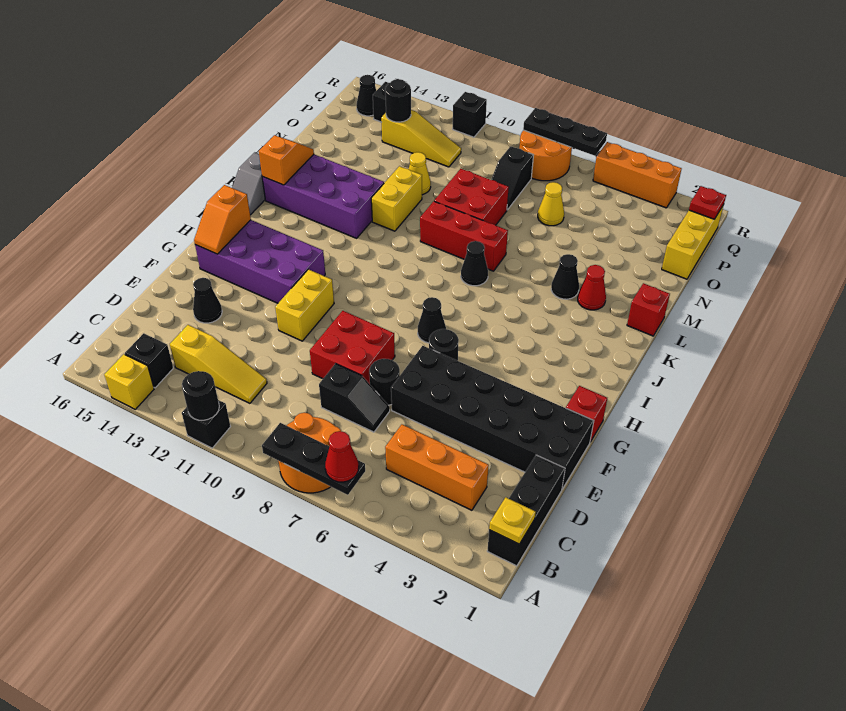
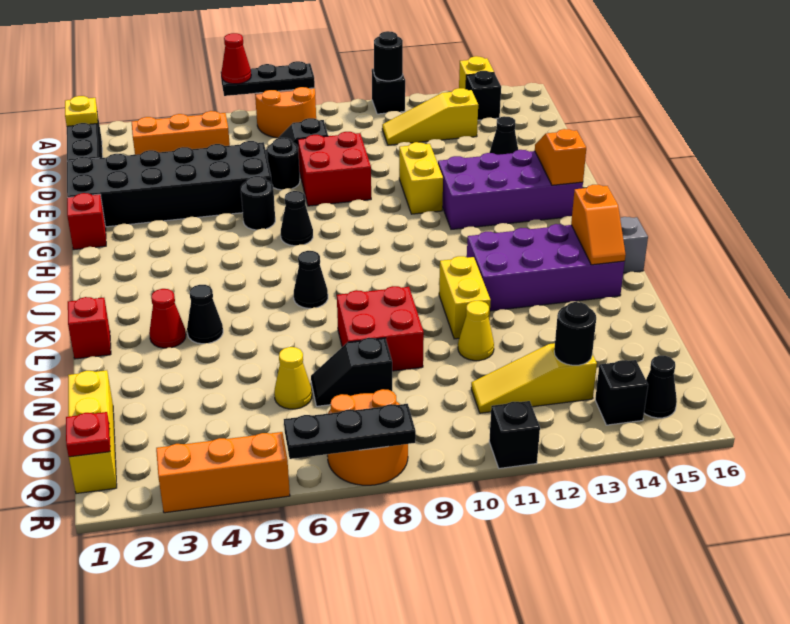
red brick L7:L9 level 1 -> none
black slope O8:P8 level 1 top P -> black slope O7:O8 level 1 top 8

